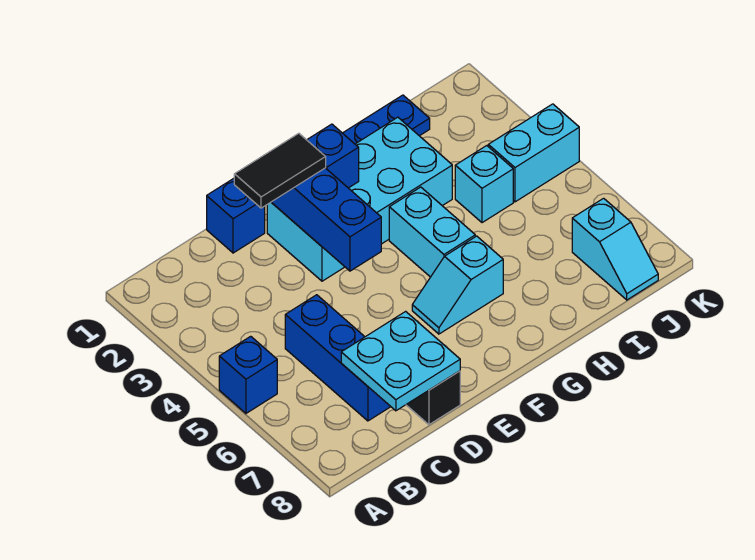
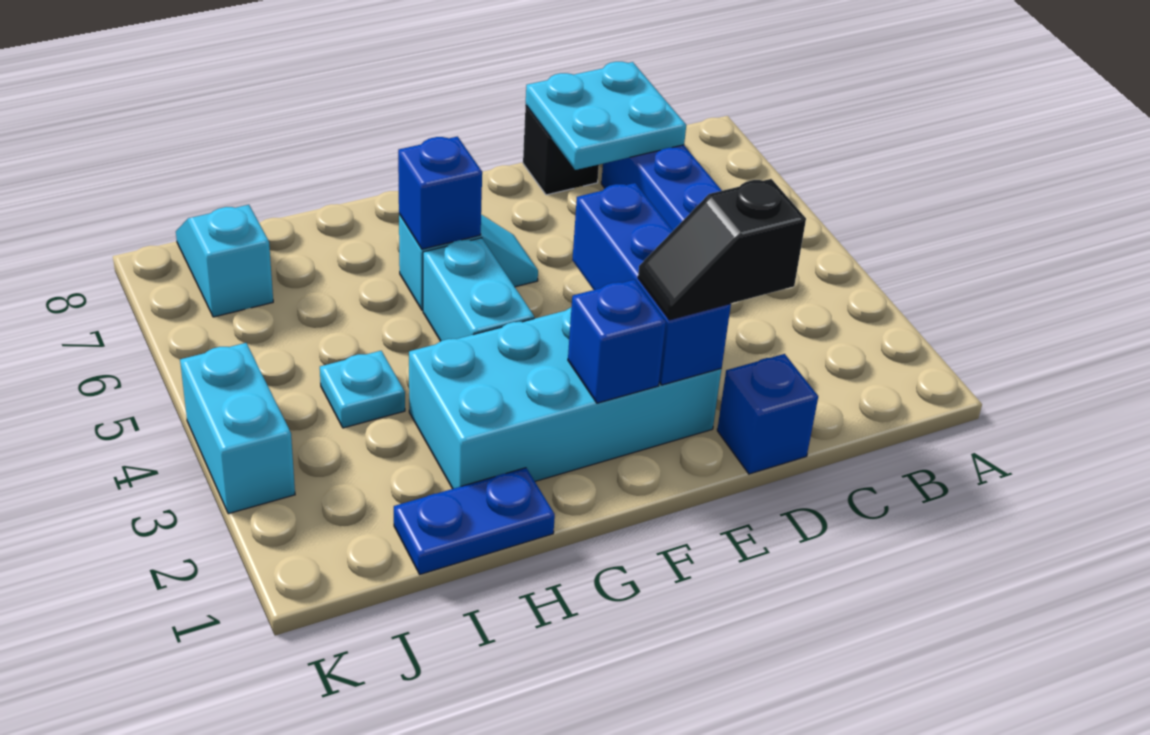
blue brick A5 level 1 -> blue brick G6 level 2
black tile D2:E2 level 3 -> black slope D2:E2 level 3 top D
cyan brick I4 level 1 -> cyan plate I4 level 1
cyan brick J4:K4 level 1 -> cyan brick K3:K4 level 1

